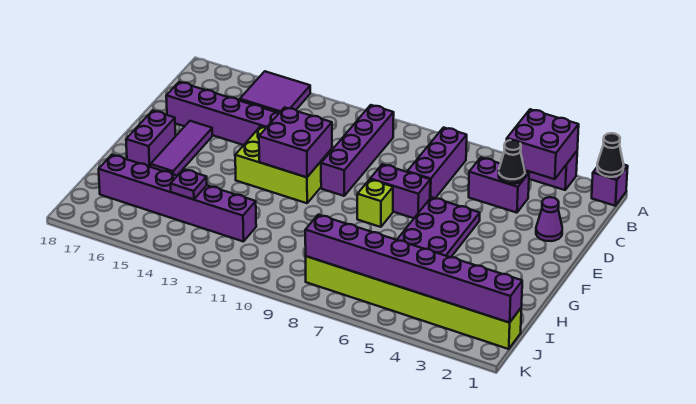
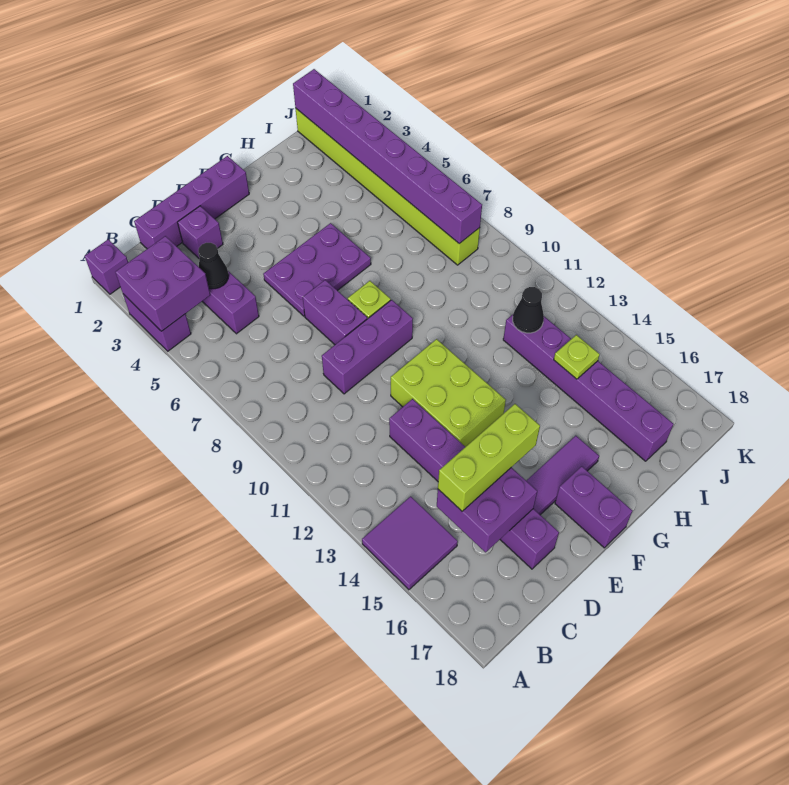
black cone A1 level 2 -> black cone I12 level 2
purple brick B7:D7 level 1 -> purple brick D9:F9 level 1
purple brick B10:E10 level 1 -> purple brick C1:F1 level 1
none -> lime brick C15:E15 level 3
purple cone D2 level 1 -> purple brick D2 level 1
purple brick E11:F12 level 2 -> purple brick C15:D16 level 2
purple brick F17:G17 level 1 -> purple brick F17:F18 level 1
purple plate I14 level 2 -> lime plate I14 level 2

